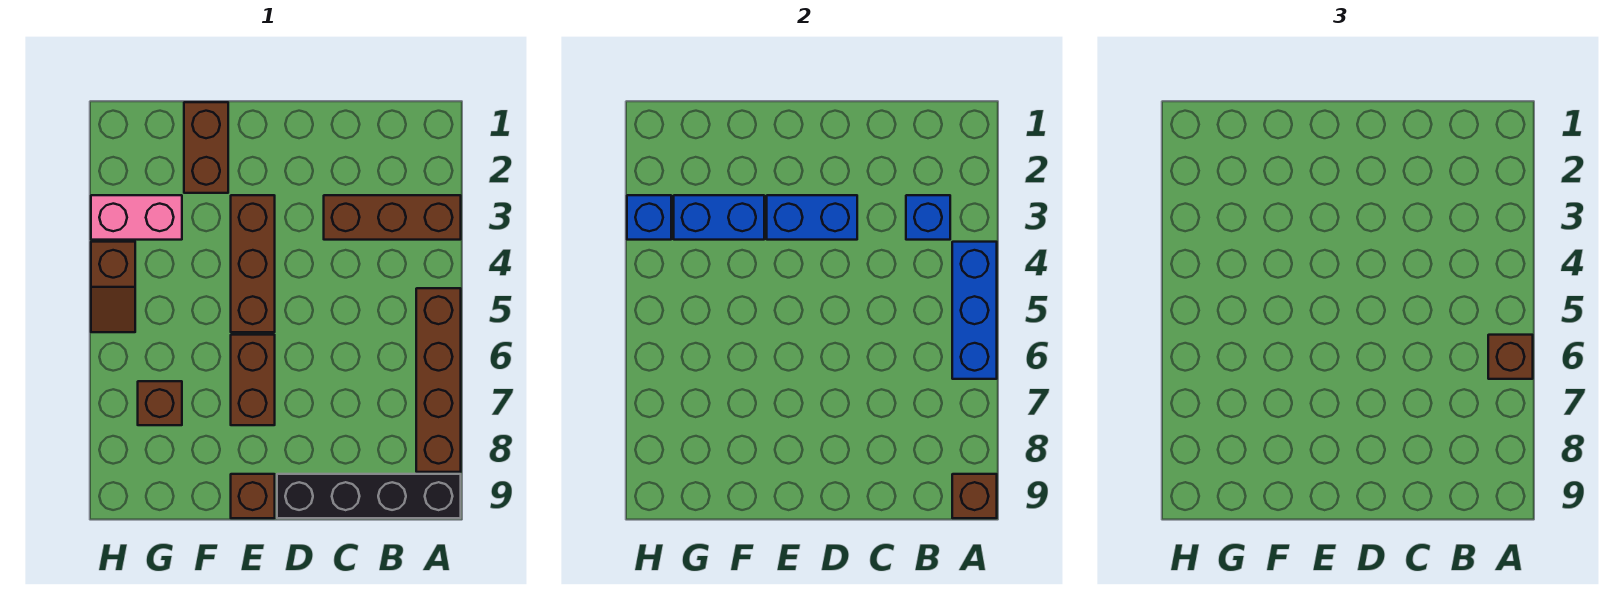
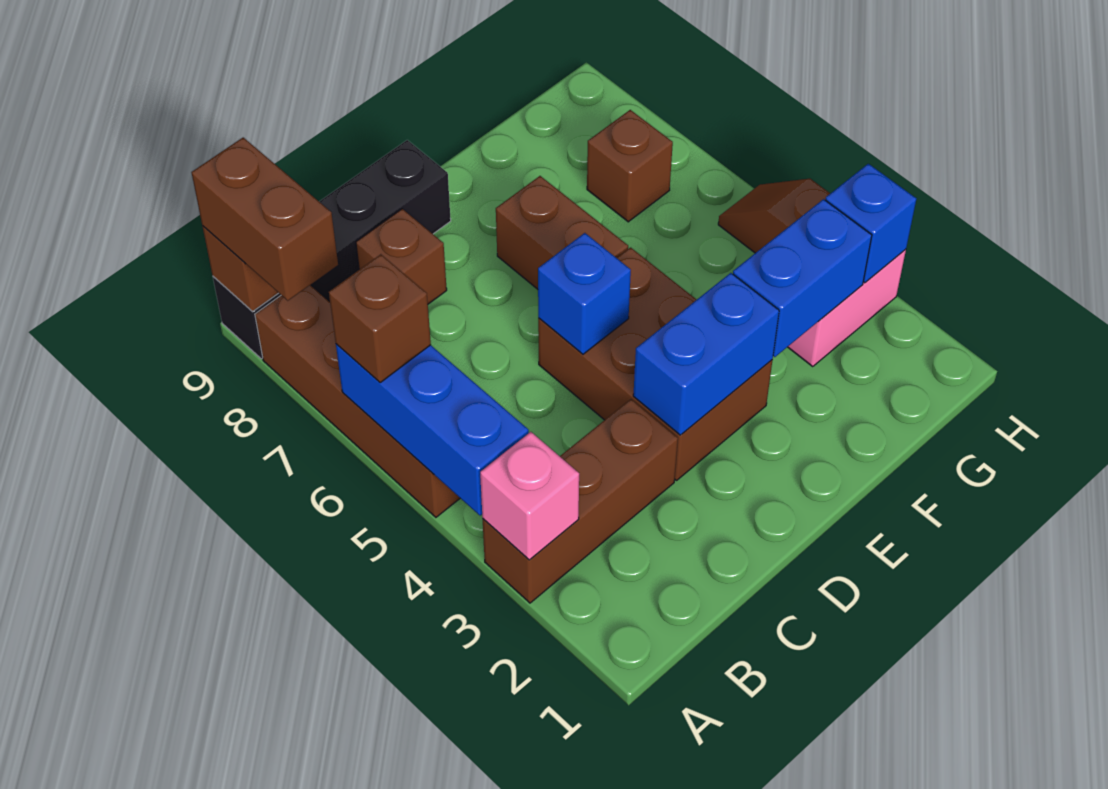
none -> pink brick A3 level 2
blue brick B3 level 2 -> blue brick D5 level 2
brown brick E3:E5 level 1 -> brown brick D3:E5 level 1
brown brick E9 level 1 -> brown brick C8 level 1
brown brick F1:F2 level 1 -> brown brick A8:A9 level 3

